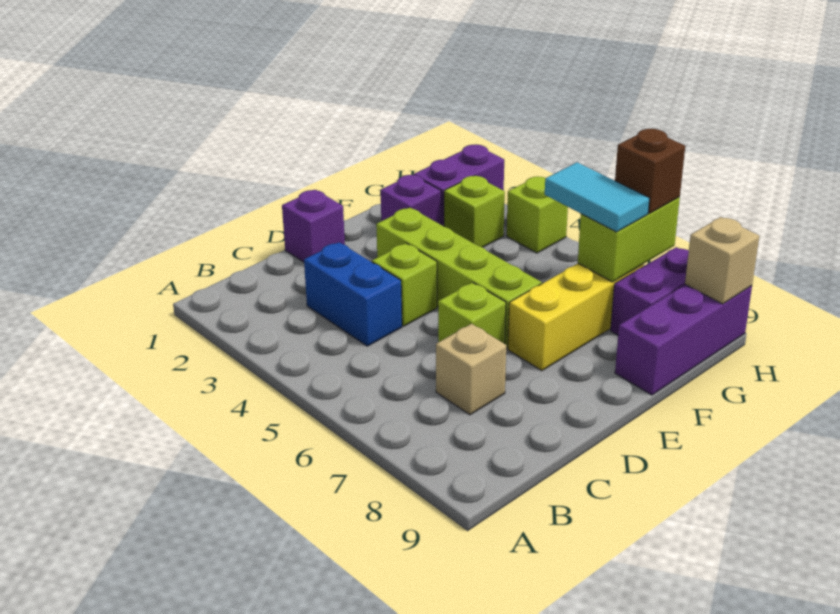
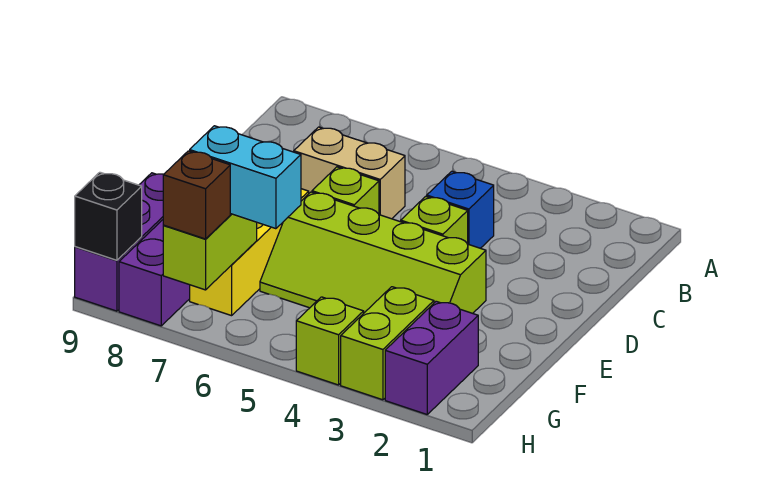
blue brick C3:C4 level 1 -> blue brick C4 level 1
tan brick C7 level 1 -> tan brick C6:C7 level 1
purple brick D1 level 1 -> none
purple brick F2 level 1 -> none
lime brick G3 level 1 -> lime brick G3:H3 level 1
cyan tile G6:G7 level 3 -> cyan brick G6:G7 level 3
tan brick H9 level 2 -> black brick H9 level 2

